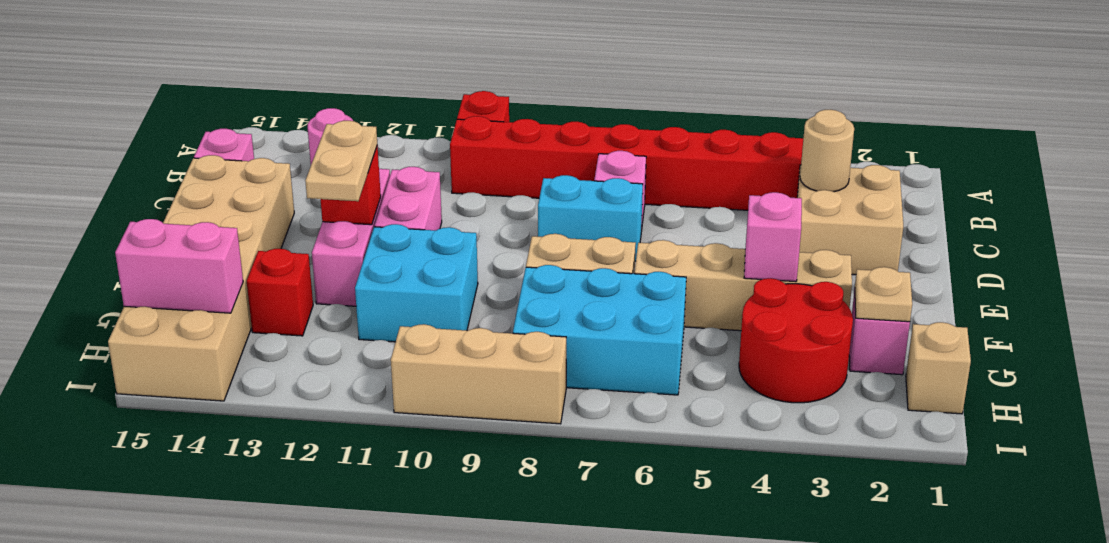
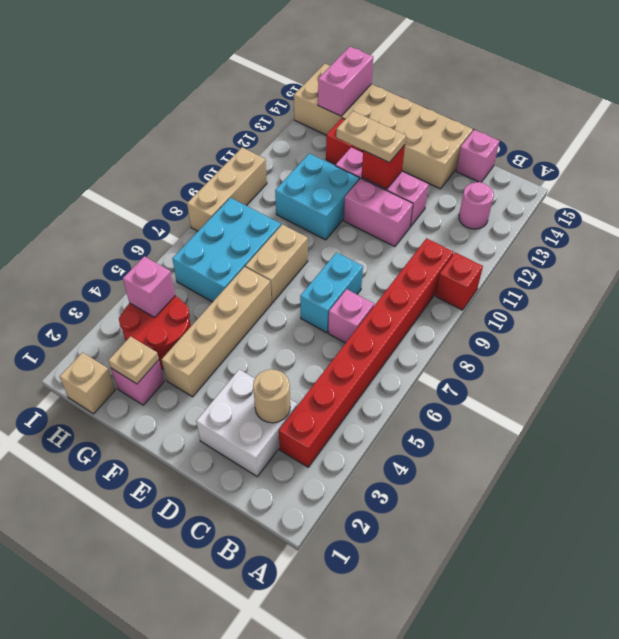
tan brick C2:D3 level 1 -> white brick C2:D3 level 1
pink brick F4 level 2 -> pink brick H4 level 2

